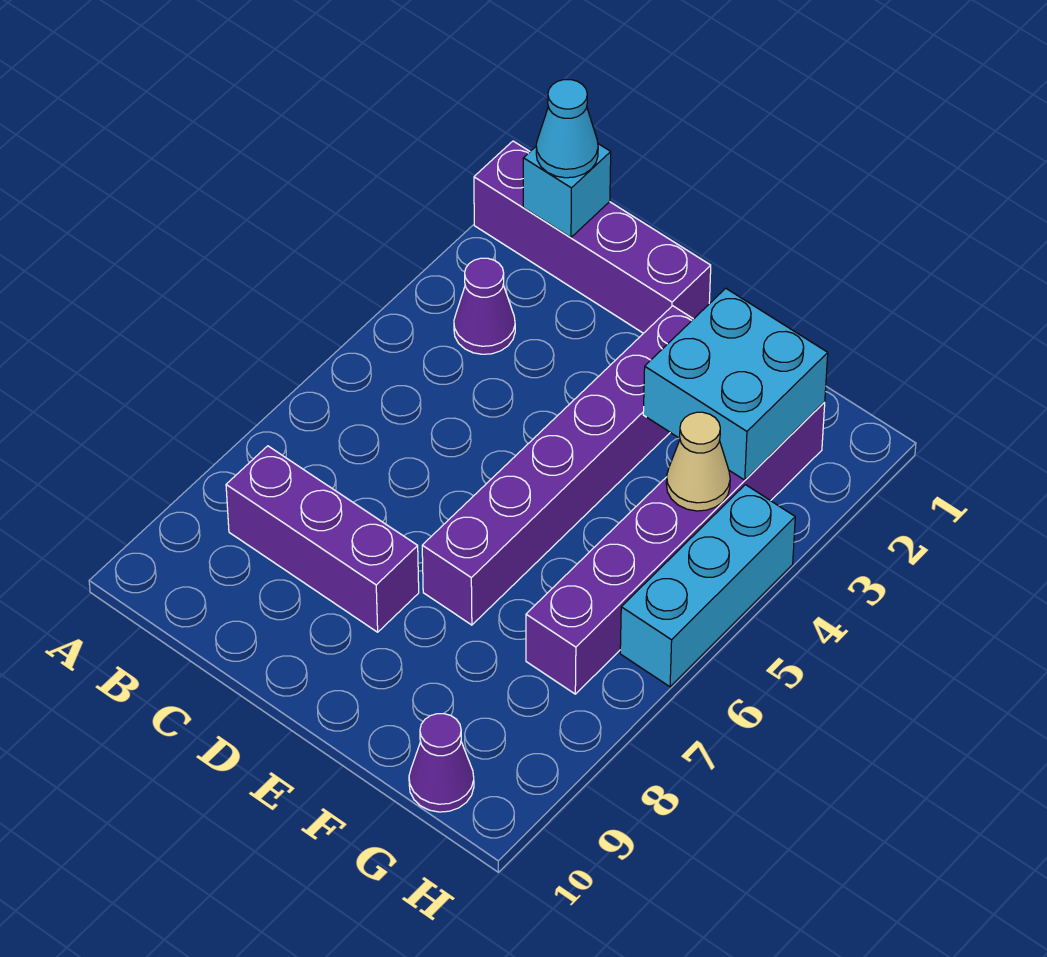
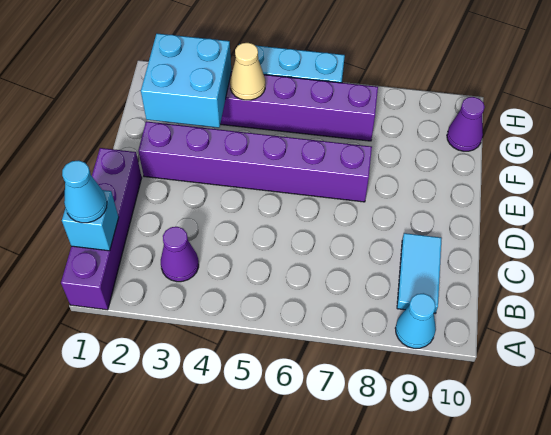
none -> cyan cone A9 level 1
purple brick B8:D8 level 1 -> none
none -> cyan tile B9:C9 level 1

